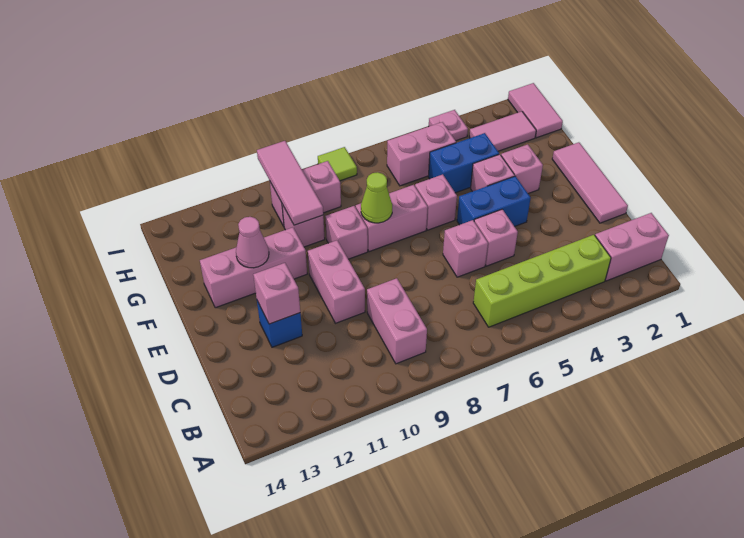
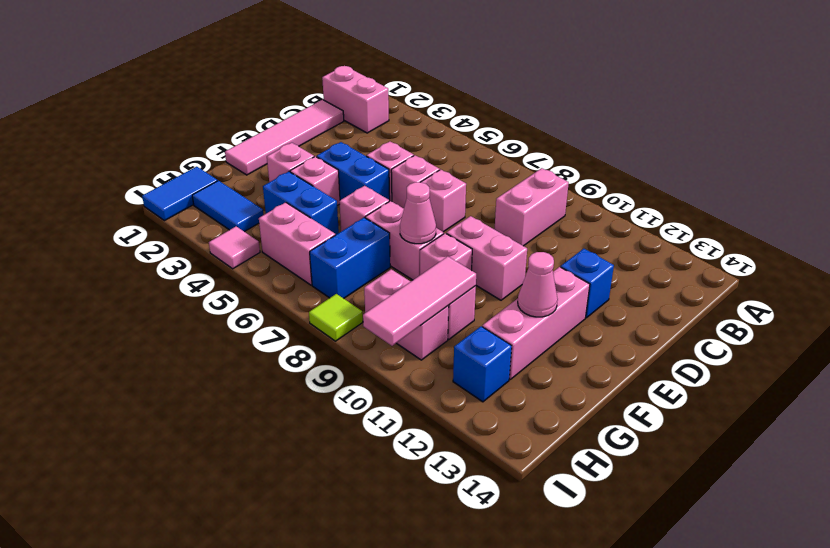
lime brick B3:B6 level 1 -> none
pink tile D1:F1 level 1 -> pink tile C1:F1 level 1
pink brick D10:E10 level 1 -> pink brick E9:E10 level 1
pink brick D12 level 2 -> pink brick D7 level 1
lime cone F8 level 2 -> pink cone F8 level 2
pink brick F11:F13 level 1 -> pink brick E12:G12 level 1
none -> blue brick G7:H7 level 1
pink tile H1:I1 level 1 -> blue tile H1:I1 level 1
pink tile H2:H3 level 1 -> blue tile H2:H3 level 1
none -> blue brick H12 level 1
pink plate I4 level 1 -> pink tile I4 level 1

